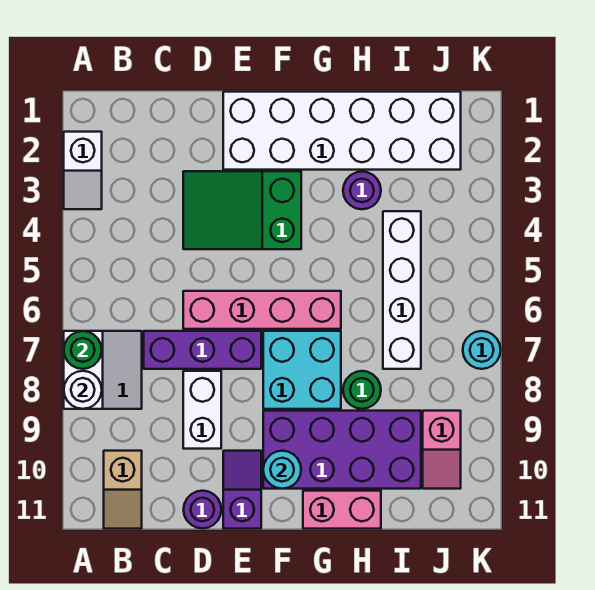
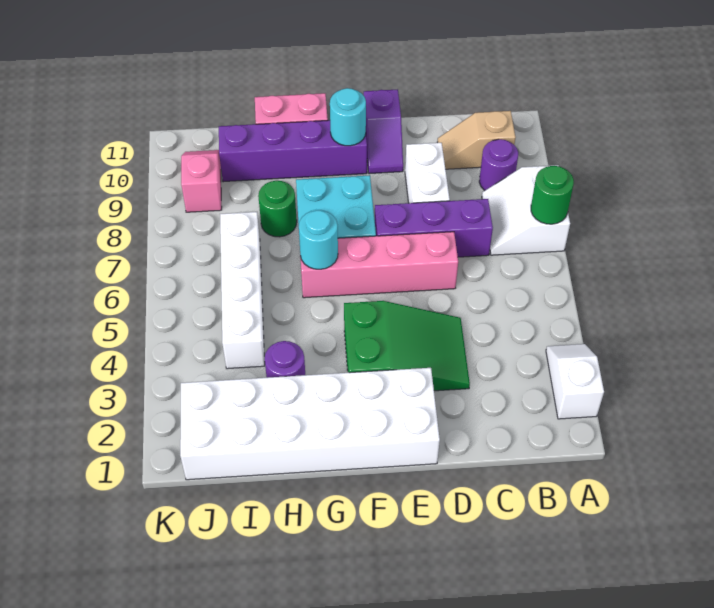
white round brick A8 level 2 -> none
tan slope B10:B11 level 1 top 10 -> tan slope B10:C10 level 1 top B
purple round brick D11 level 1 -> purple round brick B9 level 1
purple brick F9:I10 level 1 -> purple brick F10:I10 level 1
cyan round brick K7 level 1 -> cyan round brick G6 level 2

